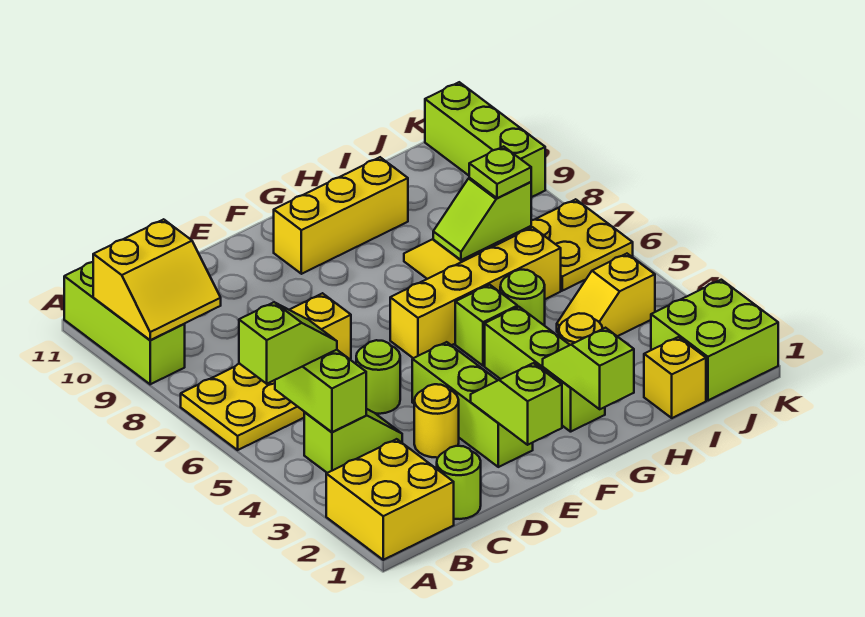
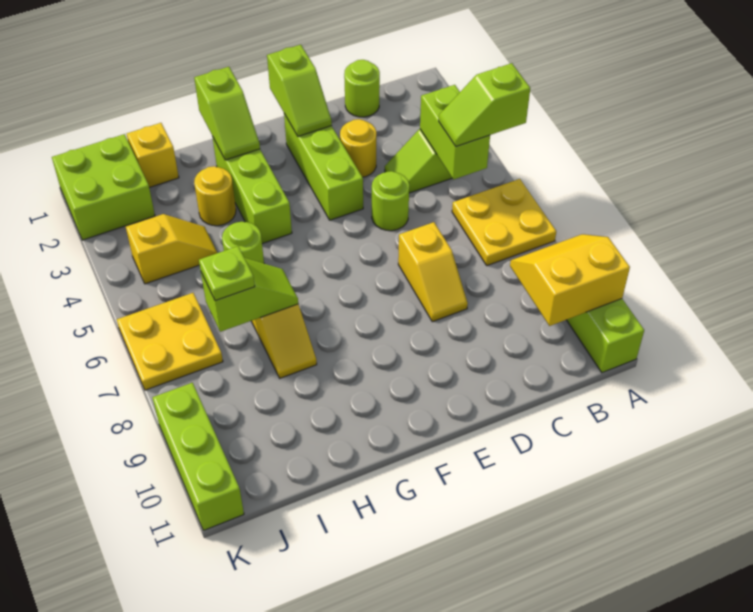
yellow brick A1:B2 level 1 -> none
yellow brick F6:I6 level 1 -> none
yellow brick F10:H10 level 1 -> none
lime brick G5 level 1 -> none

